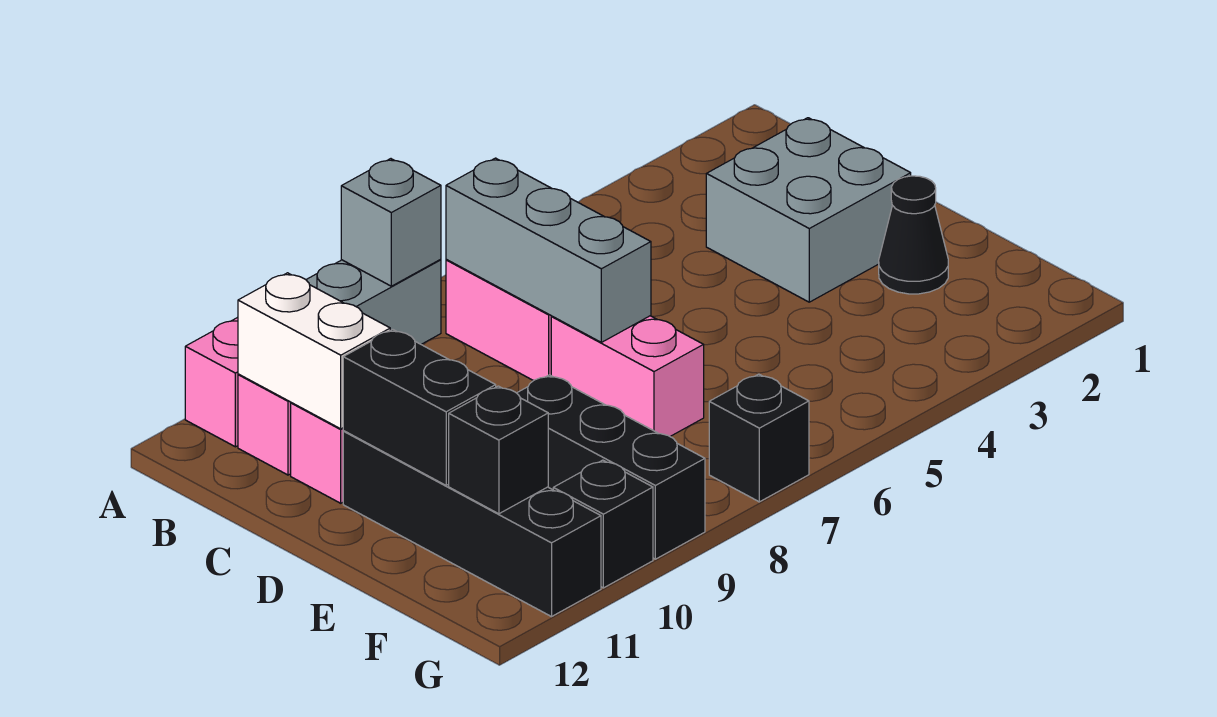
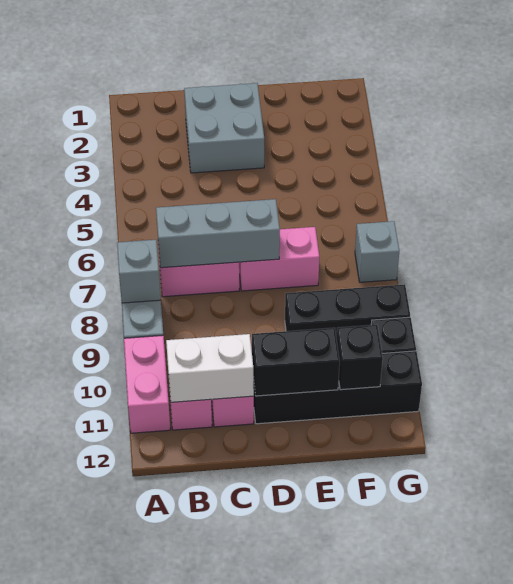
black cone E2 level 1 -> none
black brick G7 level 1 -> grey brick G7 level 1

